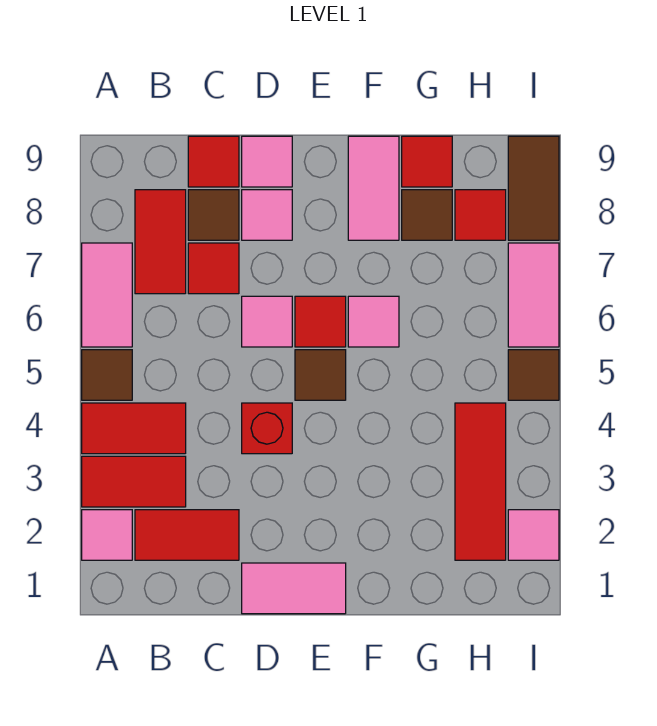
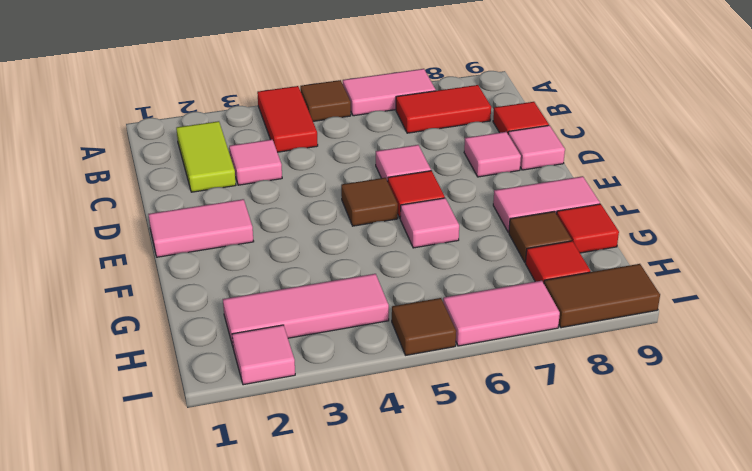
pink tile A2 level 1 -> pink tile C3 level 1
red tile A3:B3 level 1 -> none
red tile B2:C2 level 1 -> lime tile B2:C2 level 1
red tile C7 level 1 -> none
brown tile C8 level 1 -> none
pink tile D1:E1 level 1 -> pink tile E1:E2 level 1
red brick D4 level 1 -> none
red tile H2:H4 level 1 -> pink tile H2:H4 level 1

